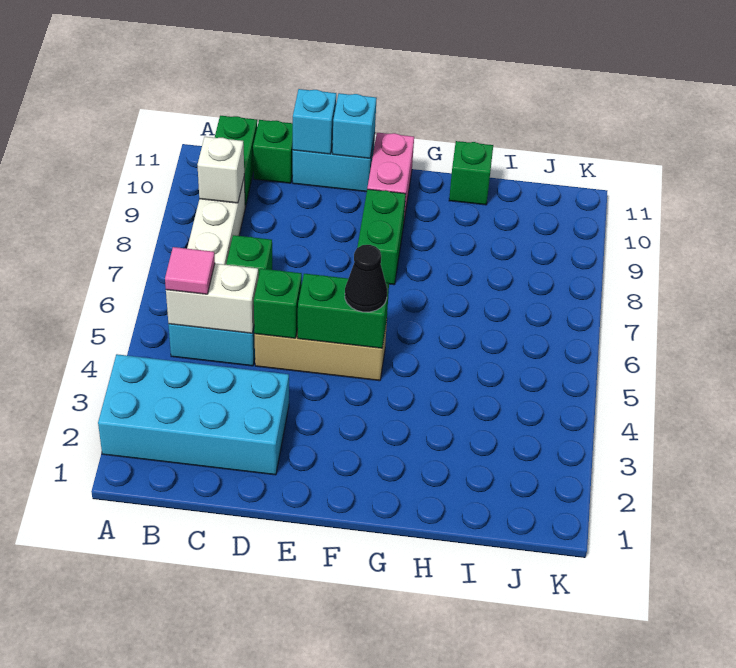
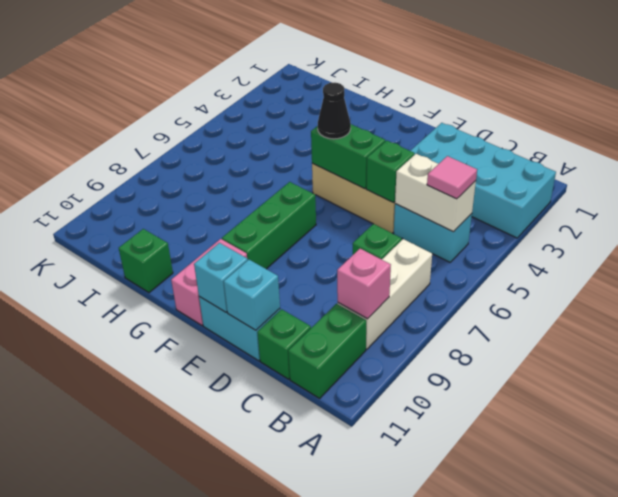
white brick B9 level 2 -> pink brick B9 level 2
green brick F8:F9 level 1 -> green brick F7:F9 level 1

